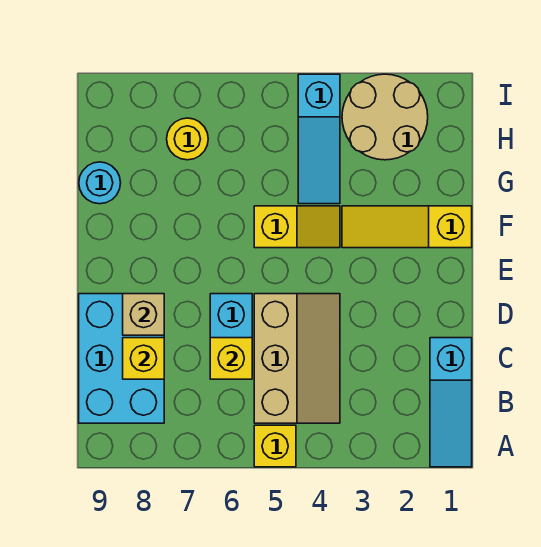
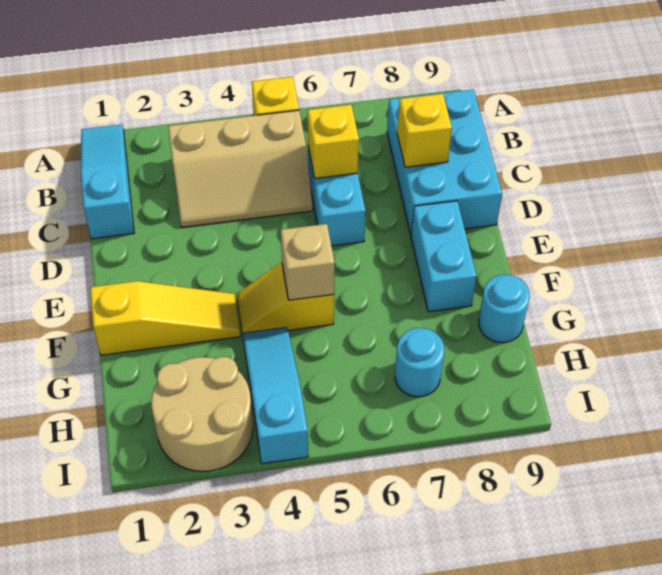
tan slope B4:D5 level 1 top 5 -> tan slope B3:C5 level 1 top B
tan brick D8 level 2 -> tan brick F5 level 2
none -> cyan brick E8:F8 level 1
yellow round brick H7 level 1 -> cyan round brick H7 level 1

